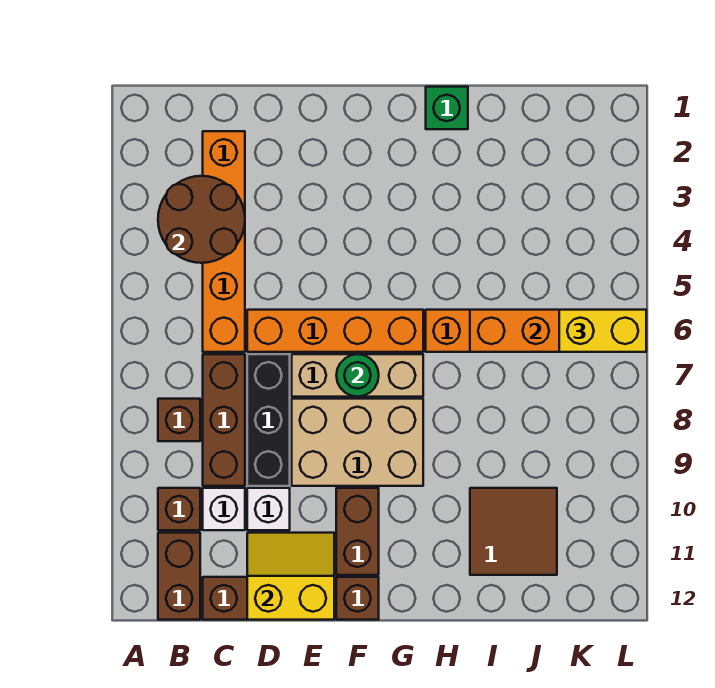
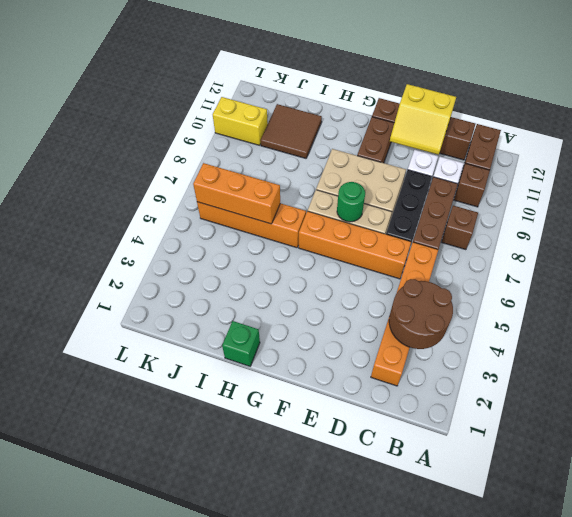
yellow brick K6:L6 level 3 -> yellow brick K10:L10 level 1

